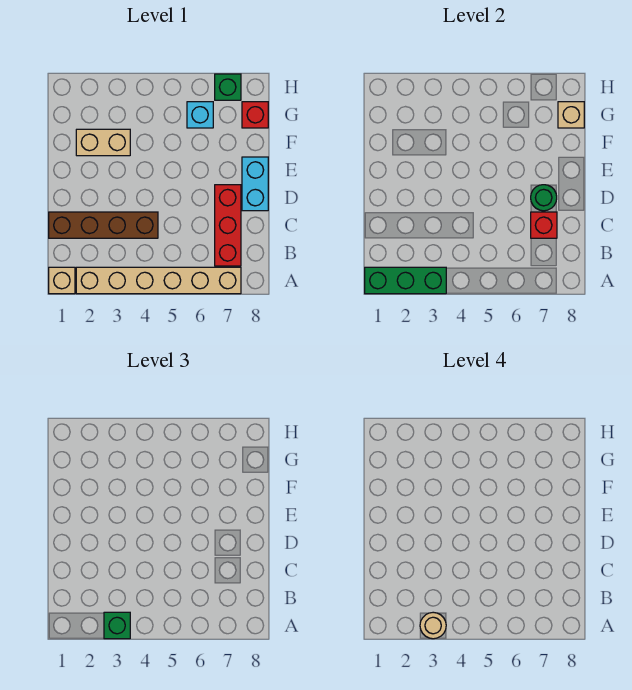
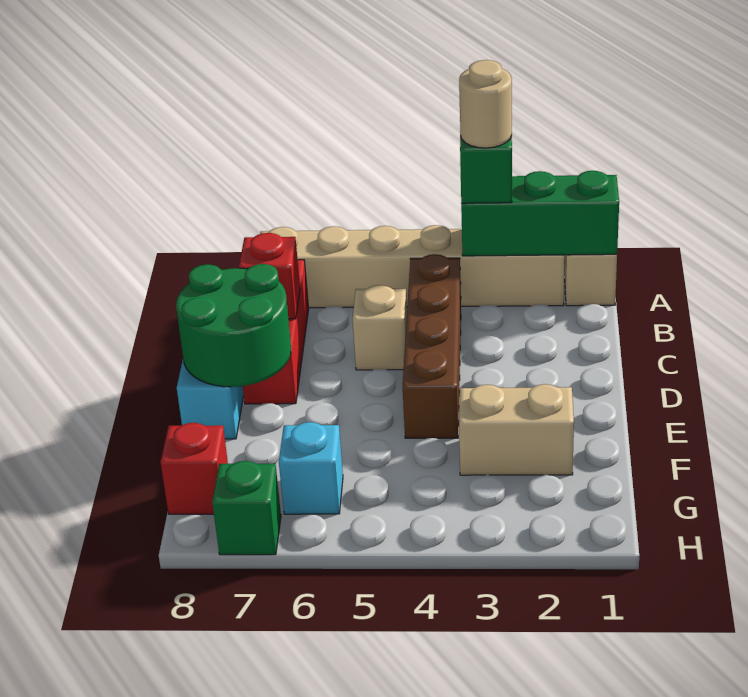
brown brick C1:C4 level 1 -> brown brick B4:E4 level 1
green round brick D7 level 2 -> green round brick D7:E8 level 2
tan brick G8 level 2 -> tan brick C5 level 1

